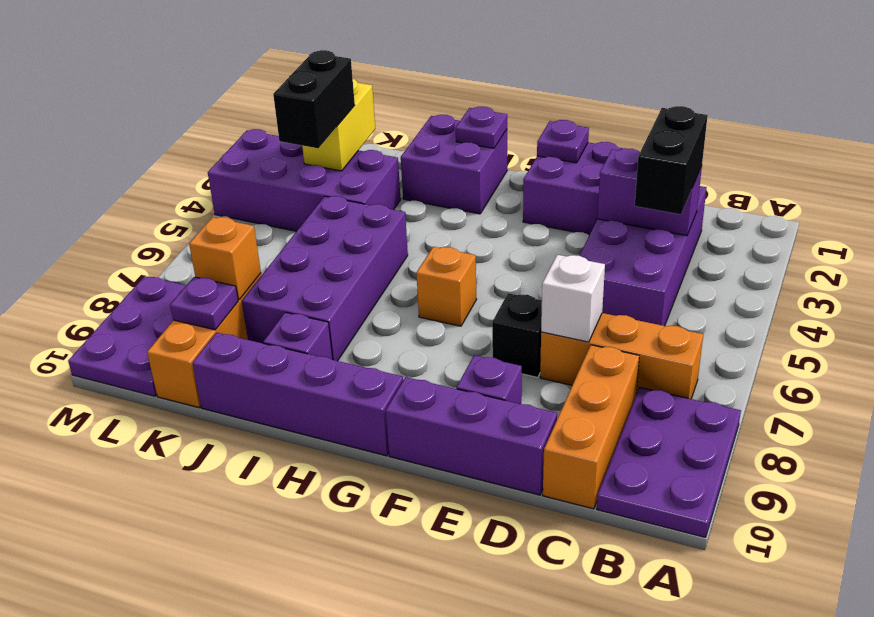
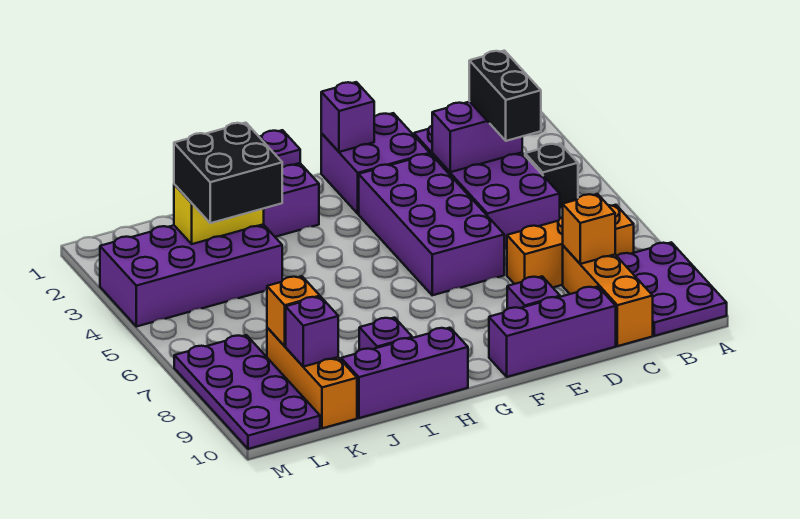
white brick D7 level 2 -> none
black brick E7 level 1 -> black brick B4 level 1
purple plate F1 level 2 -> purple brick F1 level 2
orange brick G6 level 1 -> orange brick C8 level 2
purple brick G10:J10 level 1 -> purple brick H10:J10 level 1
purple brick I5:J8 level 1 -> purple brick E3:F6 level 1
yellow brick K2:K3 level 2 -> yellow brick J3:K3 level 2
black brick K3:K4 level 3 -> black brick J3:K4 level 3
purple plate K9 level 2 -> purple brick K9 level 2
purple plate L8:M10 level 1 -> purple plate L7:M10 level 1

